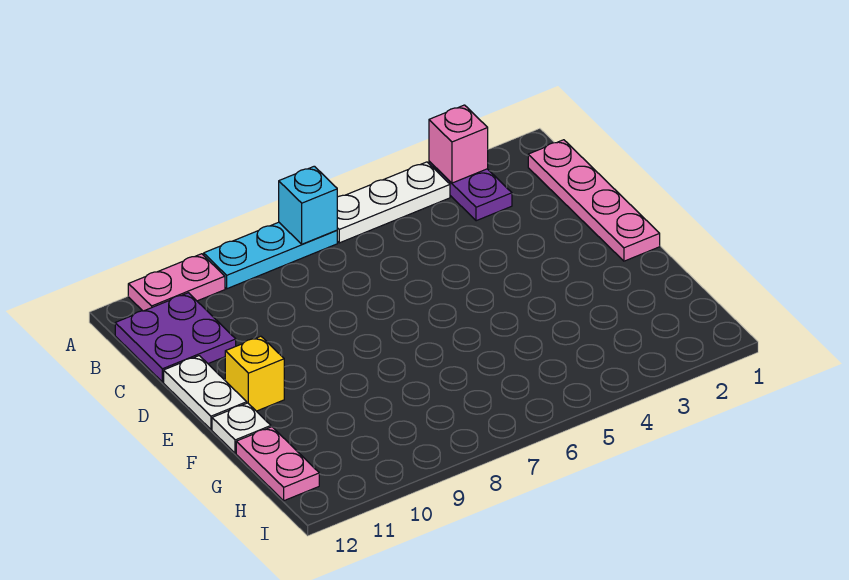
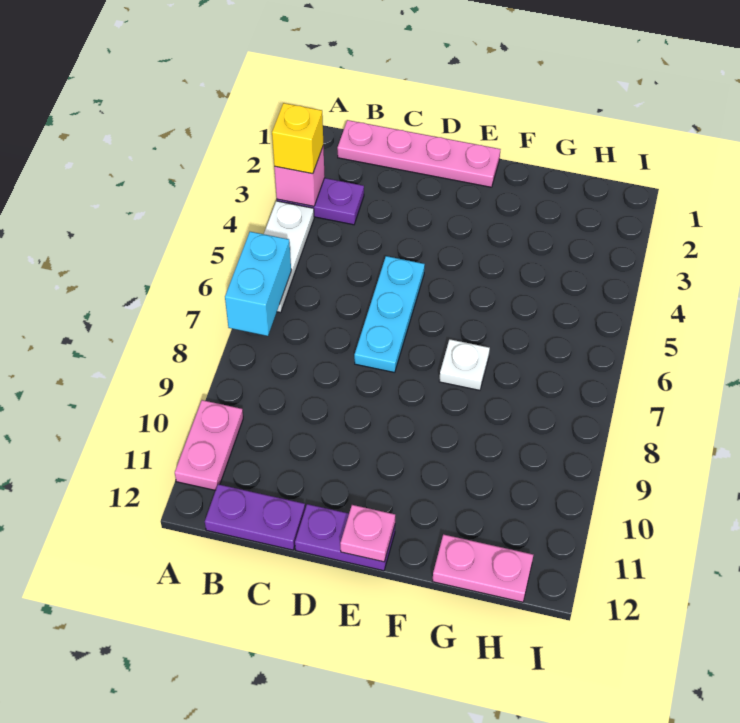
cyan plate A7:A9 level 1 -> cyan plate D5:D7 level 1
cyan brick A7 level 2 -> cyan brick A6:A7 level 2
purple plate B11:C12 level 1 -> purple plate B12:C12 level 1
white plate D12:E12 level 1 -> purple plate D12:E12 level 1
yellow brick E11 level 1 -> yellow brick A3 level 3
none -> pink plate E12 level 2
white plate F12 level 1 -> white plate F7 level 1

